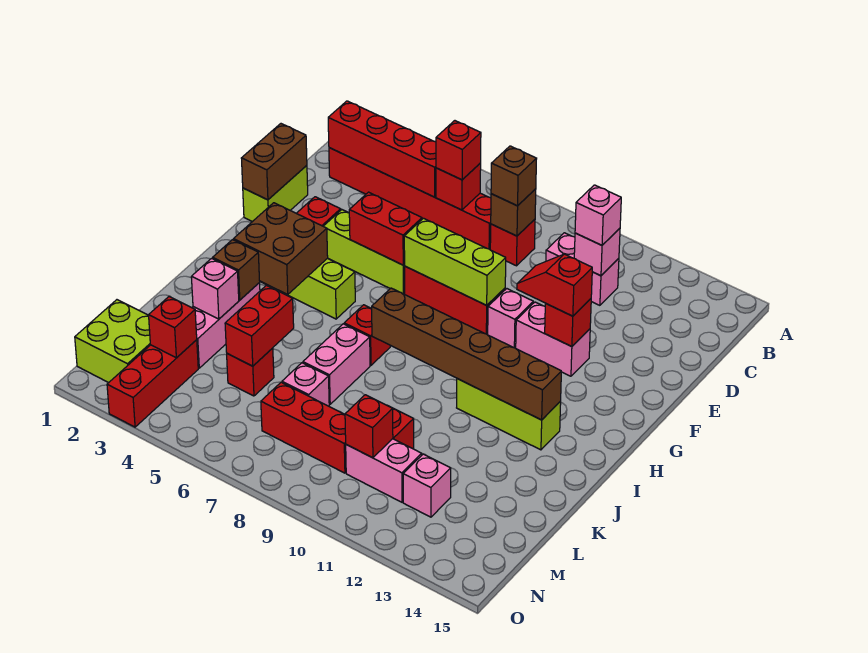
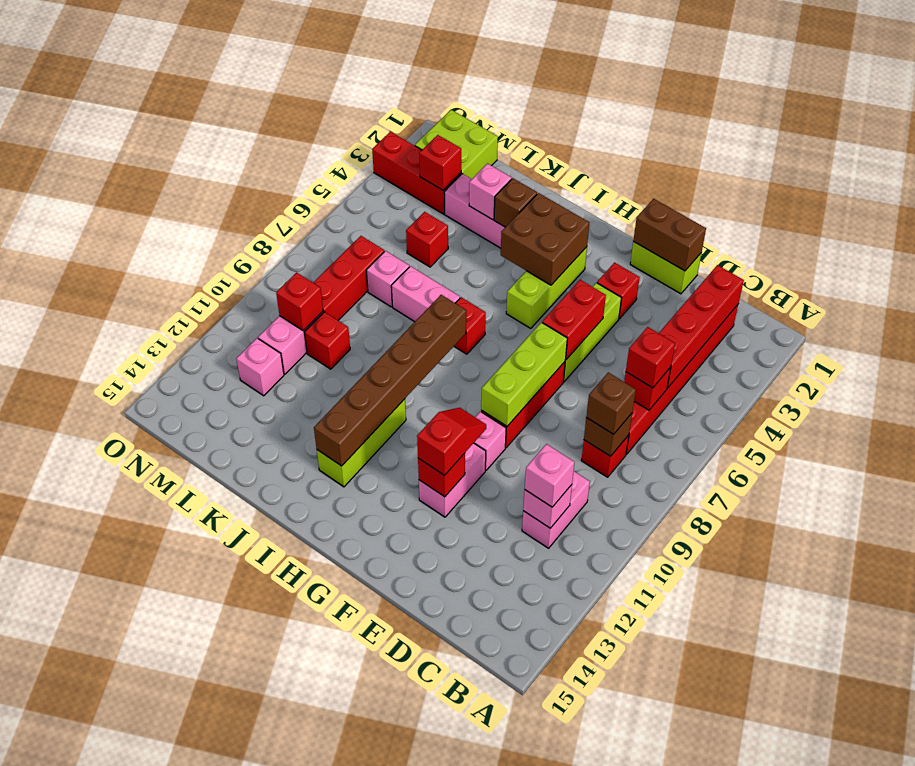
red brick K5:L5 level 2 -> none

